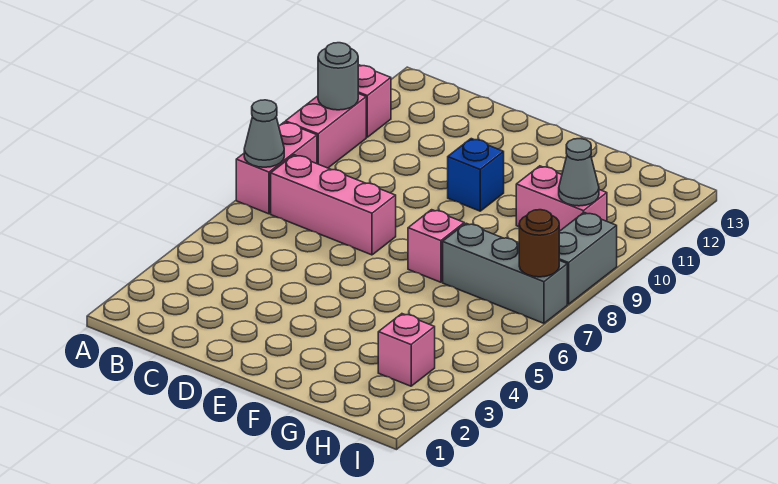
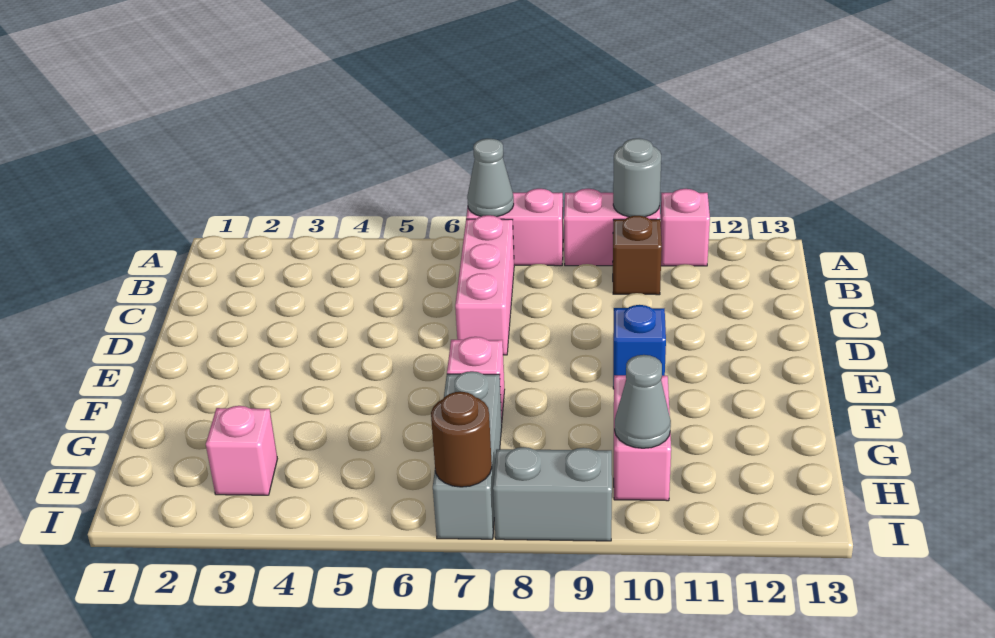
none -> brown brick B10 level 1

